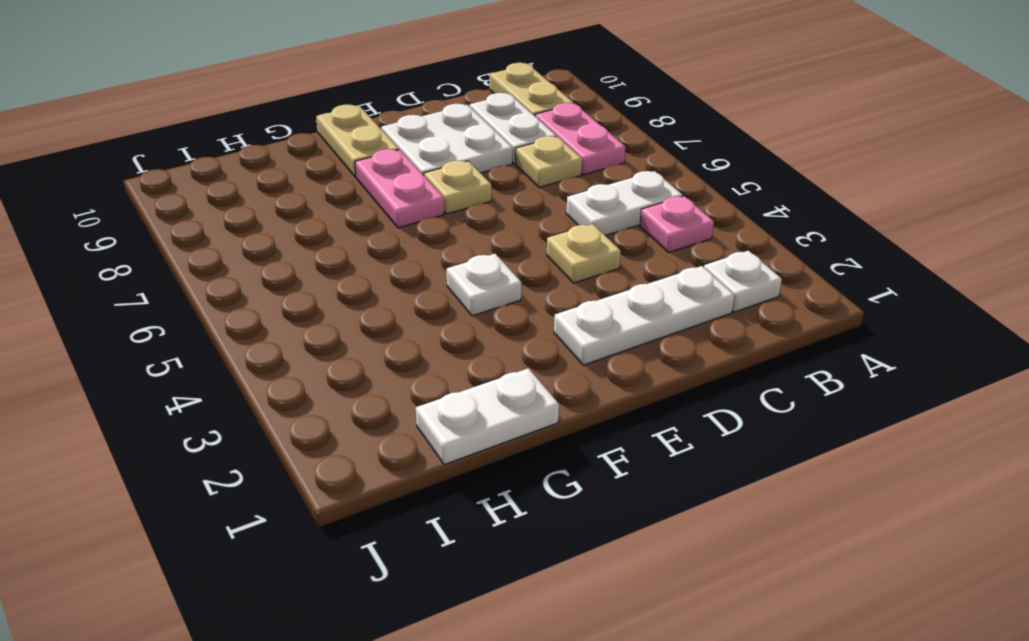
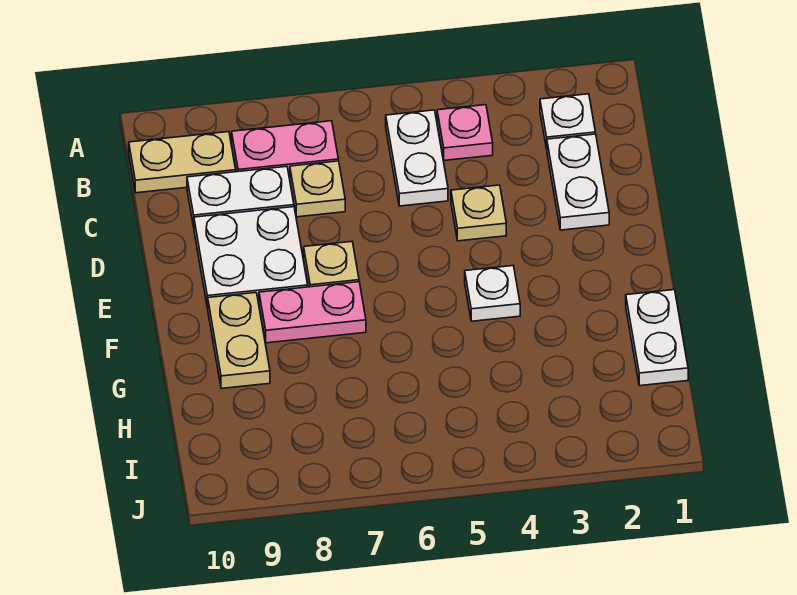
white plate C2:E2 level 1 -> white plate C2:D2 level 1
tan plate F9:F10 level 1 -> tan plate F9:G9 level 1

